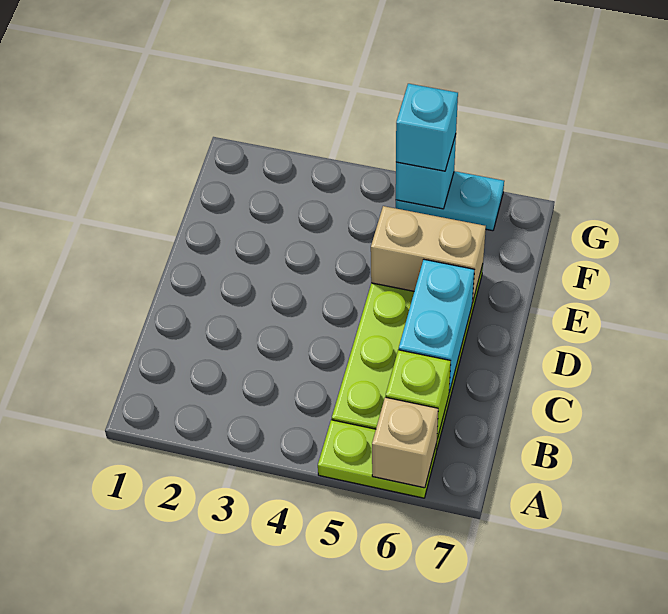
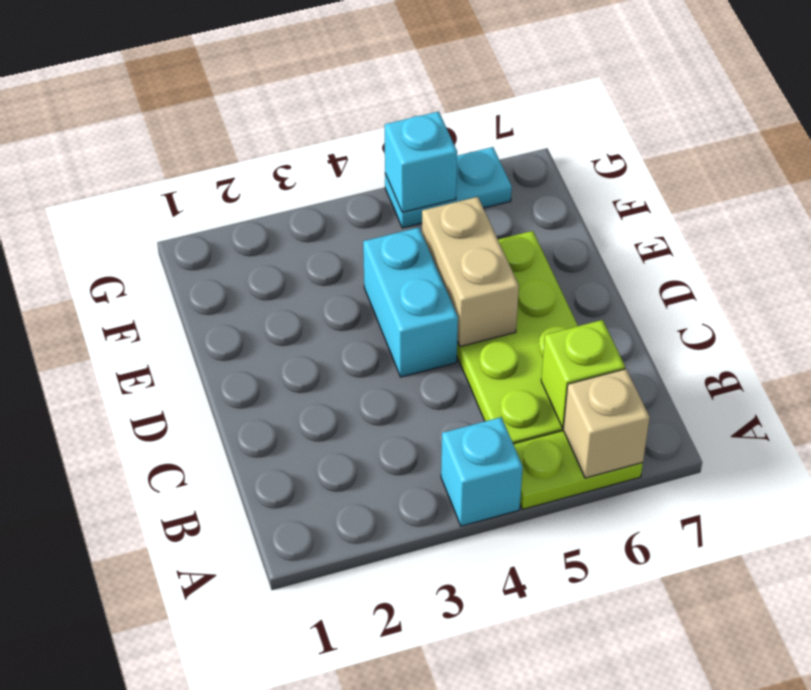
cyan brick C6:D6 level 2 -> cyan brick D4:E4 level 1
tan brick E5:E6 level 2 -> tan brick D5:E5 level 2
cyan brick G5 level 3 -> cyan brick A4 level 1

